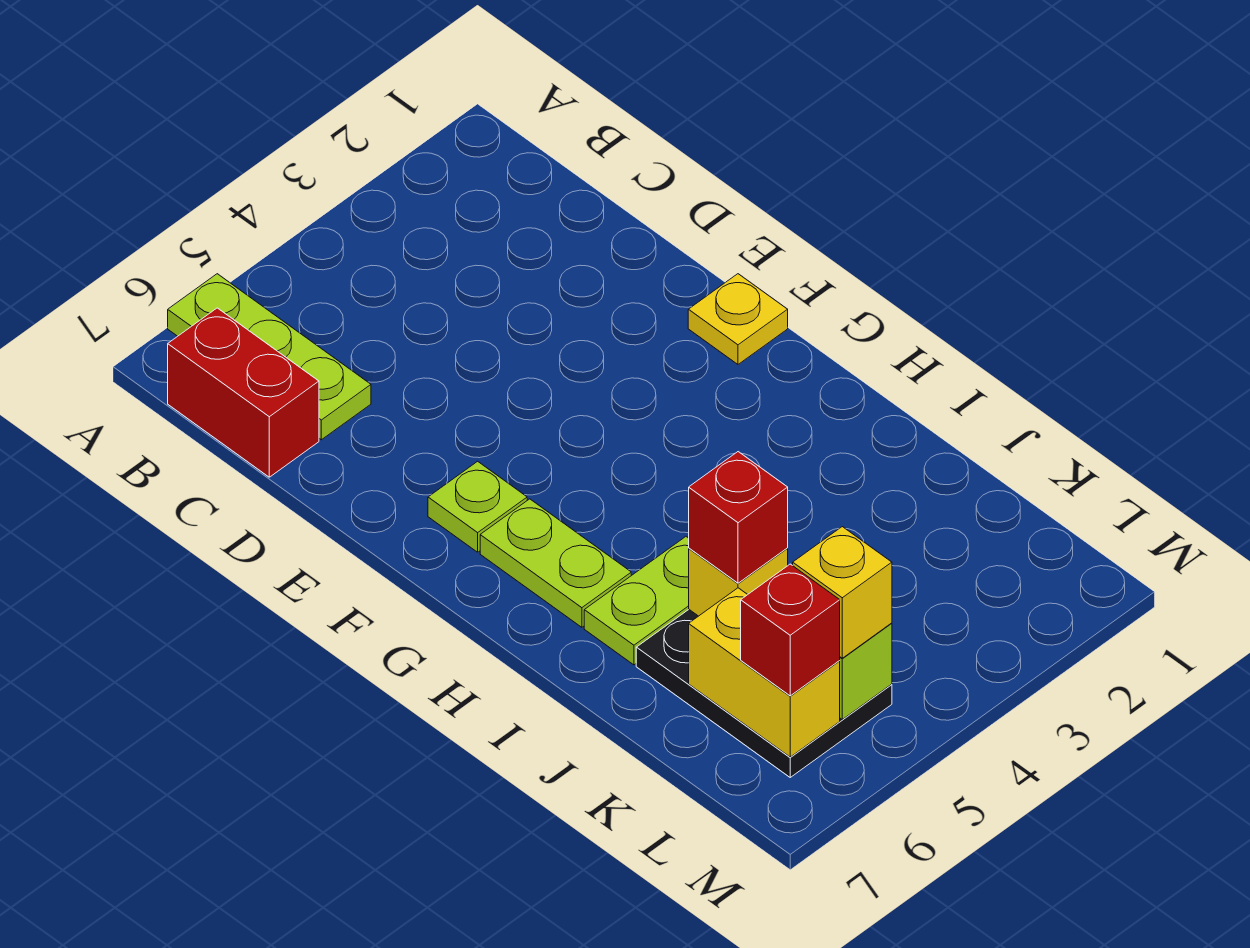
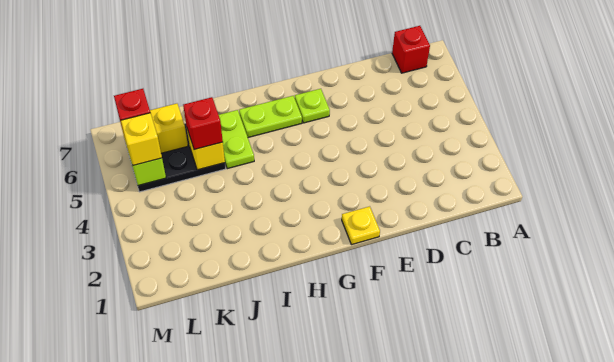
lime plate A6:C6 level 1 -> none
red brick B7:C7 level 1 -> red brick B7 level 1

